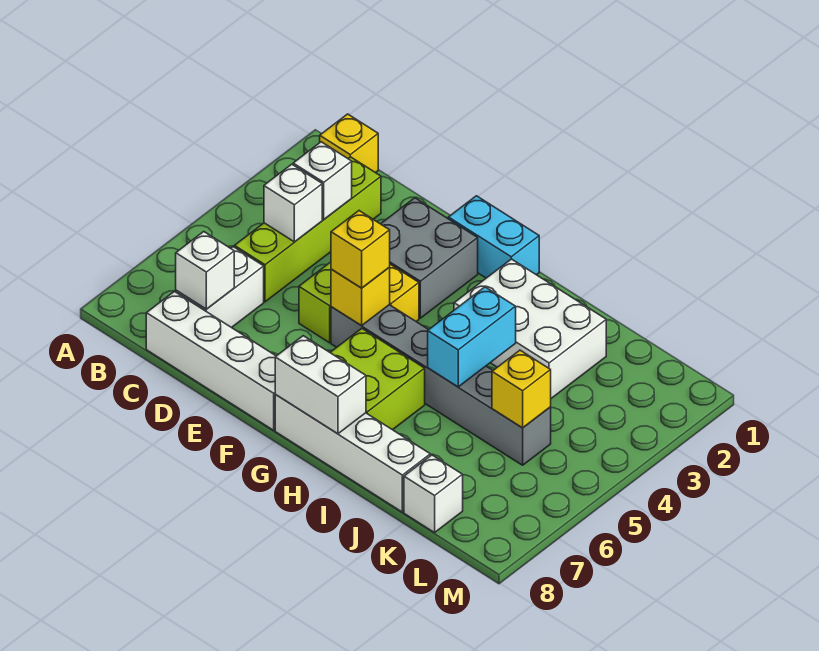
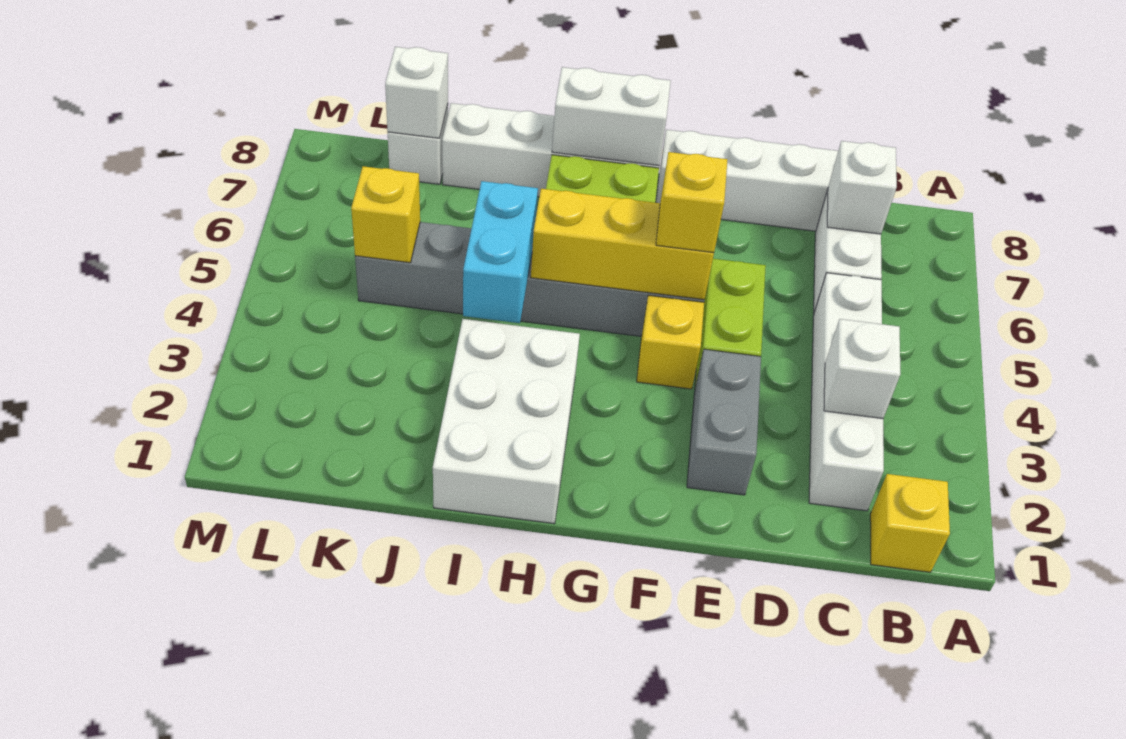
lime brick C2:C5 level 1 -> white brick C2:C5 level 1
white brick C4 level 2 -> white brick K8 level 2
grey brick E2:F3 level 1 -> grey brick E2:E3 level 1
cyan brick F1:G1 level 1 -> none
yellow brick F5 level 2 -> yellow brick F5:H5 level 2
white brick H2:J3 level 1 -> white brick H1:I3 level 1

